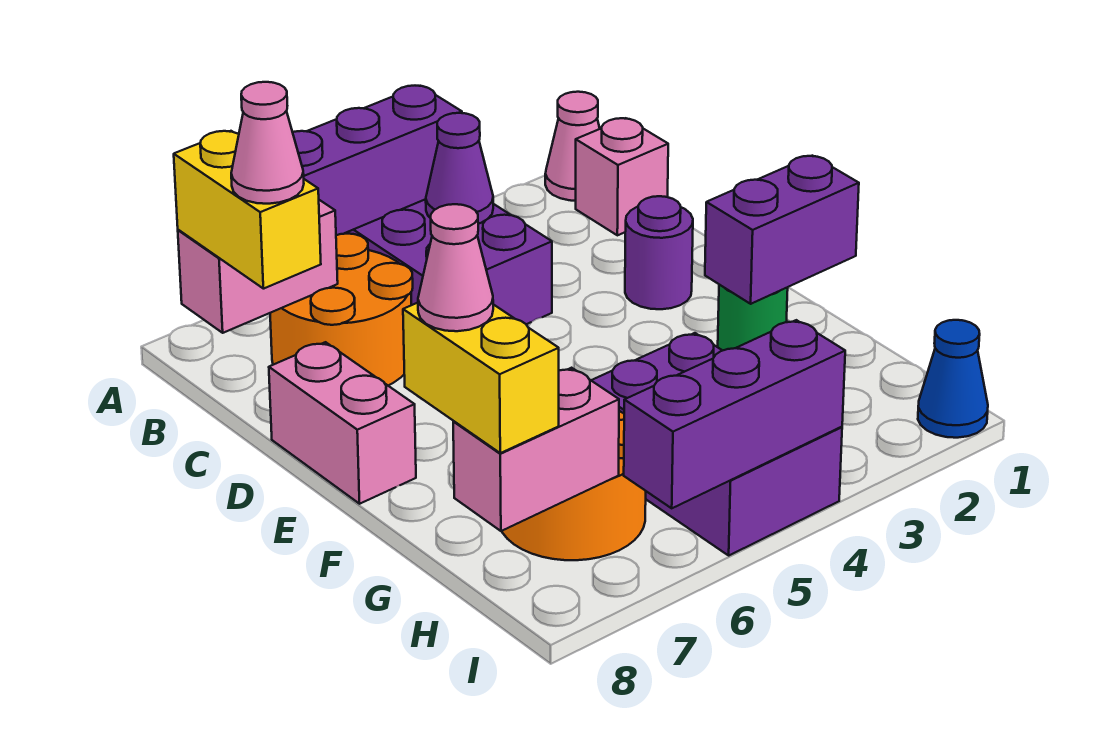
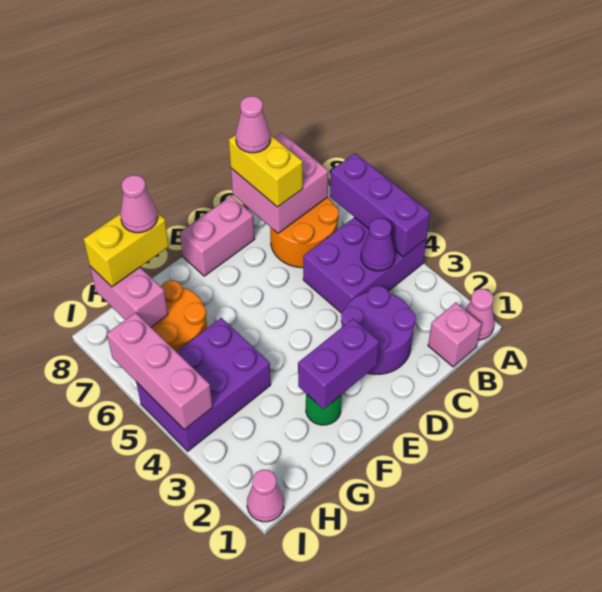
pink brick B7:B8 level 2 -> pink brick B7:C8 level 2
yellow brick B8:C8 level 3 -> yellow brick C7:C8 level 3
purple round brick D2 level 1 -> purple round brick C2:D3 level 1
purple brick F1:F2 level 2 -> purple brick E2:F2 level 2
blue cone I1 level 1 -> pink cone I1 level 1
purple brick I4:I6 level 2 -> pink brick I4:I6 level 2

